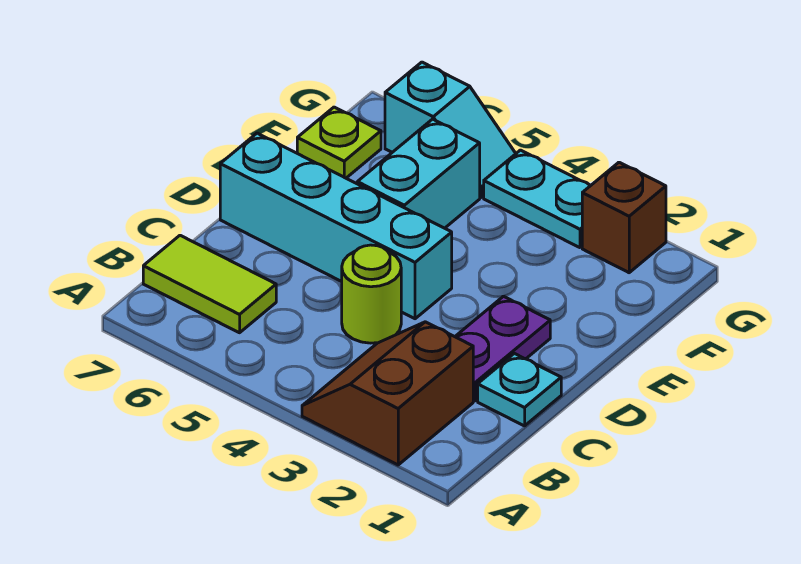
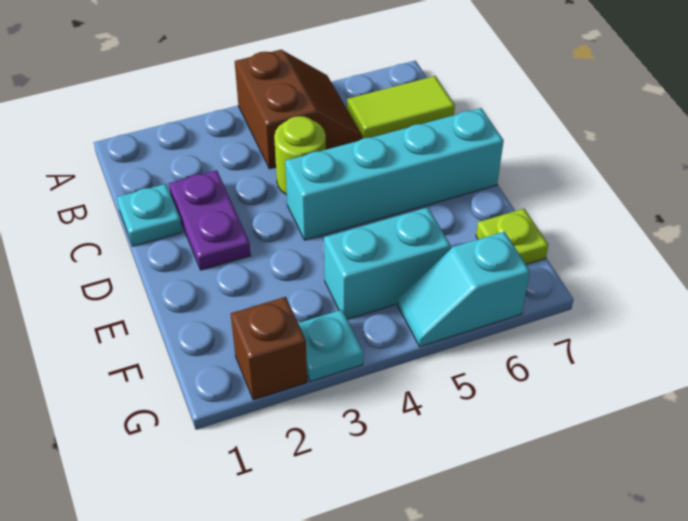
brown slope A2:B3 level 1 top 2 -> brown slope A4:B5 level 1 top 4
cyan brick E5:F5 level 1 -> cyan brick F4:F5 level 1
cyan plate G3:G4 level 1 -> cyan plate G3 level 1

